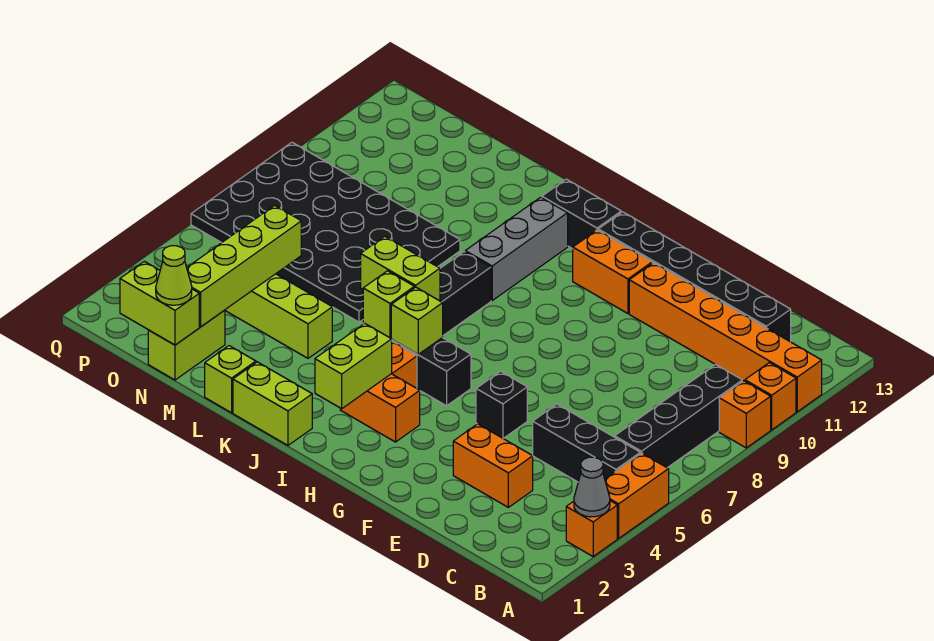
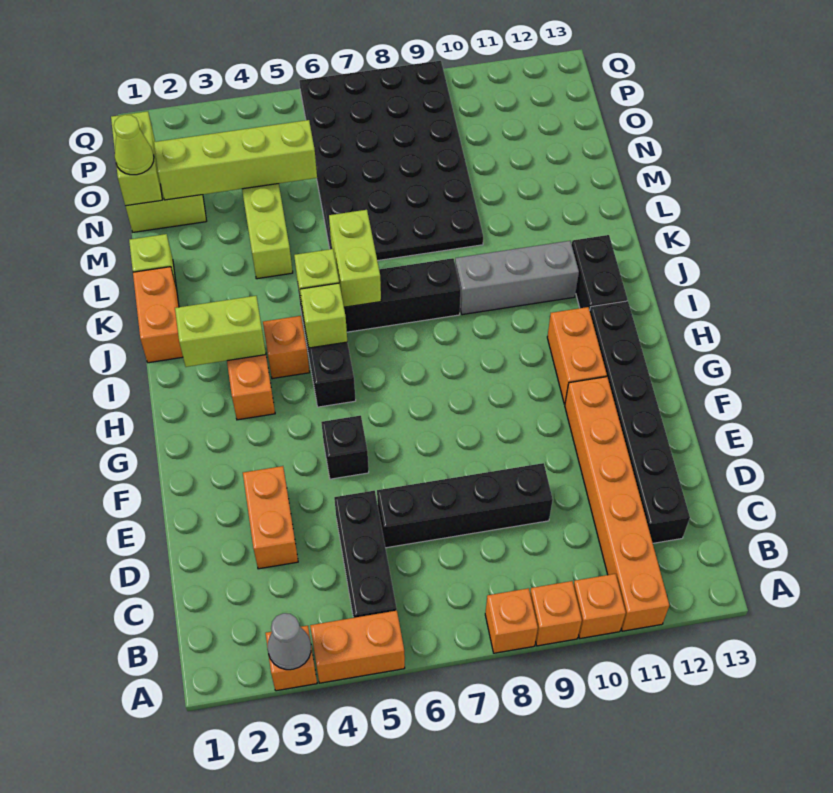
none -> orange brick A8 level 1
black brick B6:B9 level 1 -> black brick D6:D9 level 1
lime brick J1:K1 level 1 -> orange brick J1:K1 level 1

